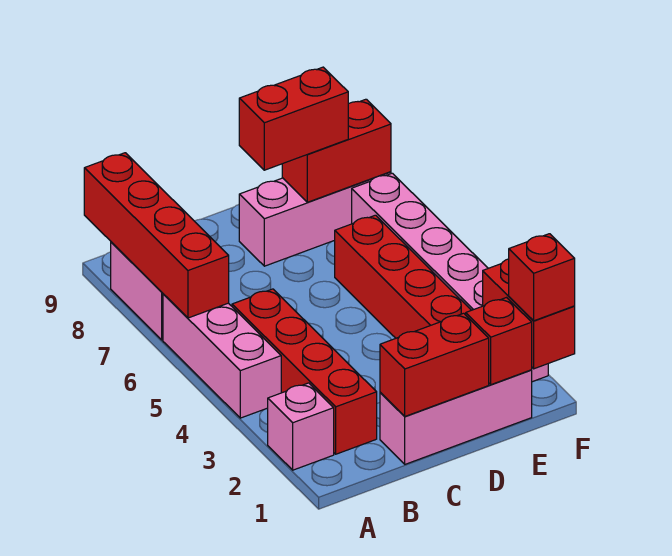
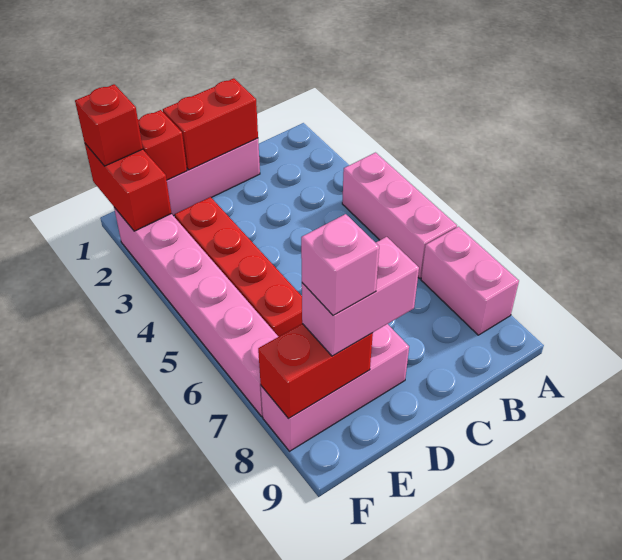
pink brick A2 level 1 -> pink brick E8 level 4
red brick A6:A9 level 2 -> none
red brick B2:B5 level 1 -> none
red brick D8:E8 level 3 -> pink brick D8:E8 level 3

